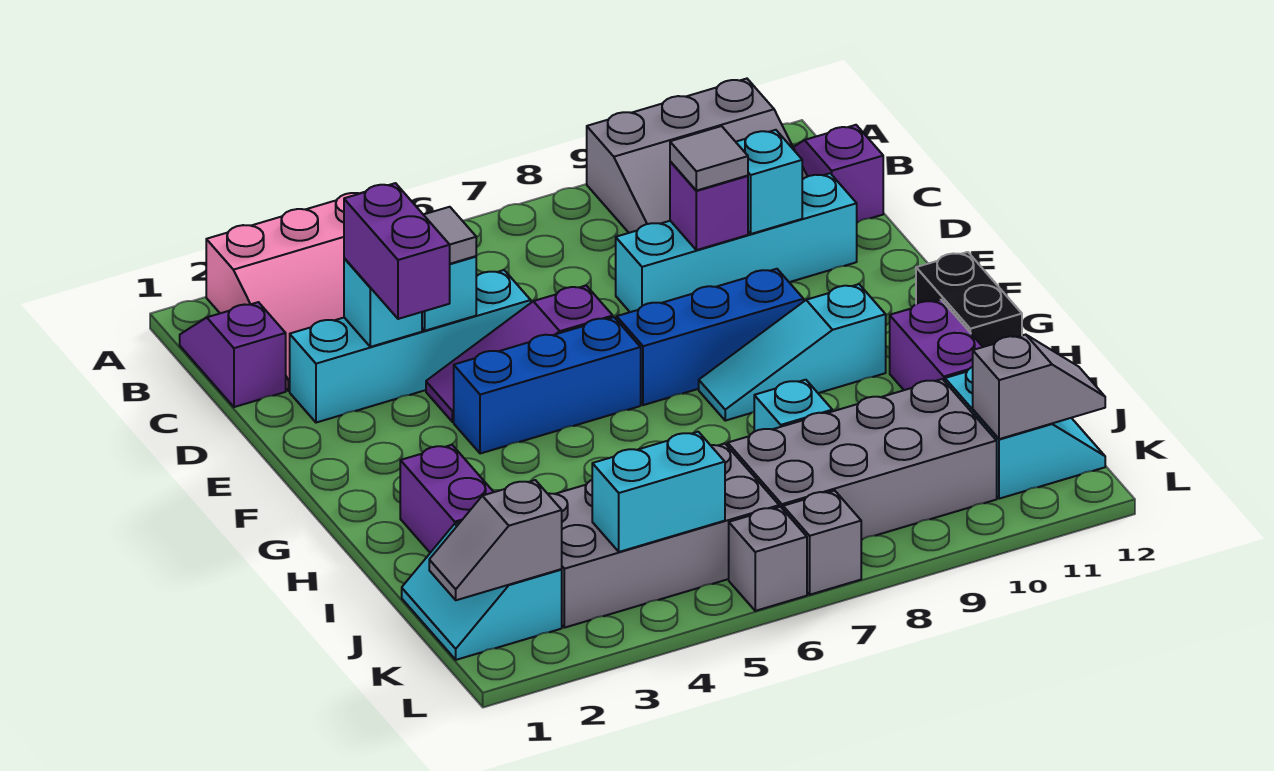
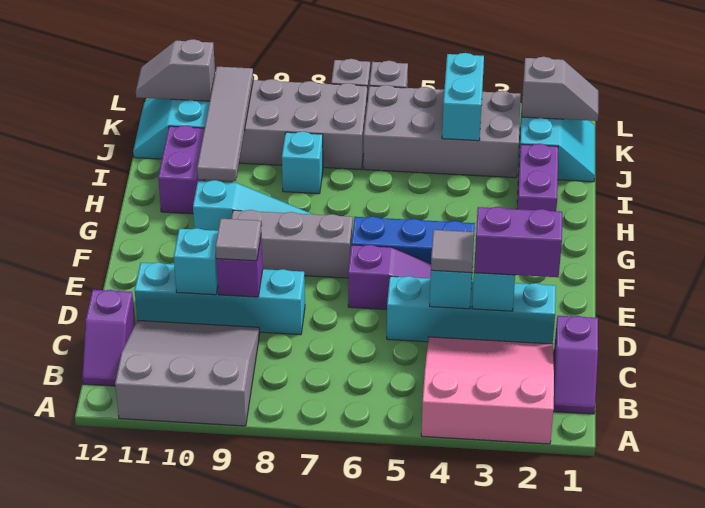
purple brick D3:E3 level 3 -> purple brick D2:D3 level 3
blue brick F7:F9 level 1 -> grey brick F7:F9 level 1
black brick G12:H12 level 1 -> none
none -> grey tile H10:K10 level 2
cyan brick K4:K5 level 2 -> cyan brick J4:K4 level 2

